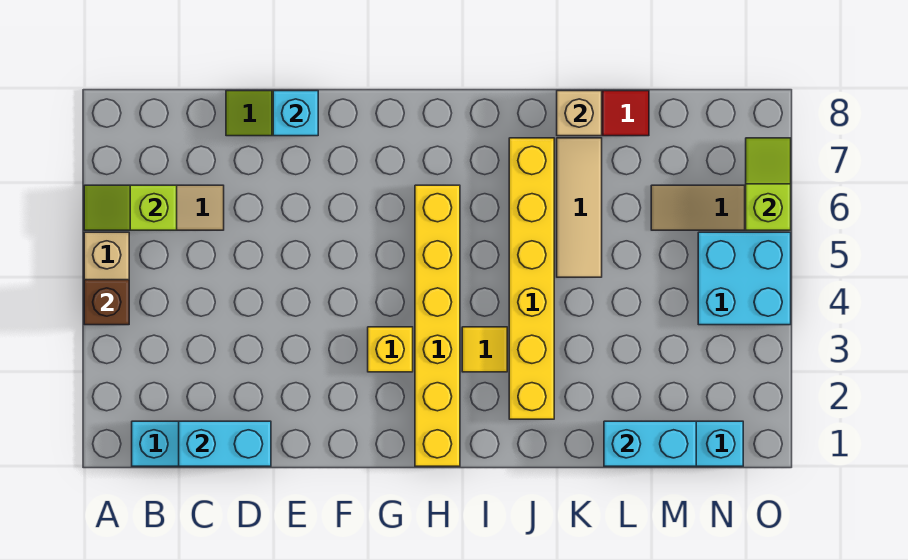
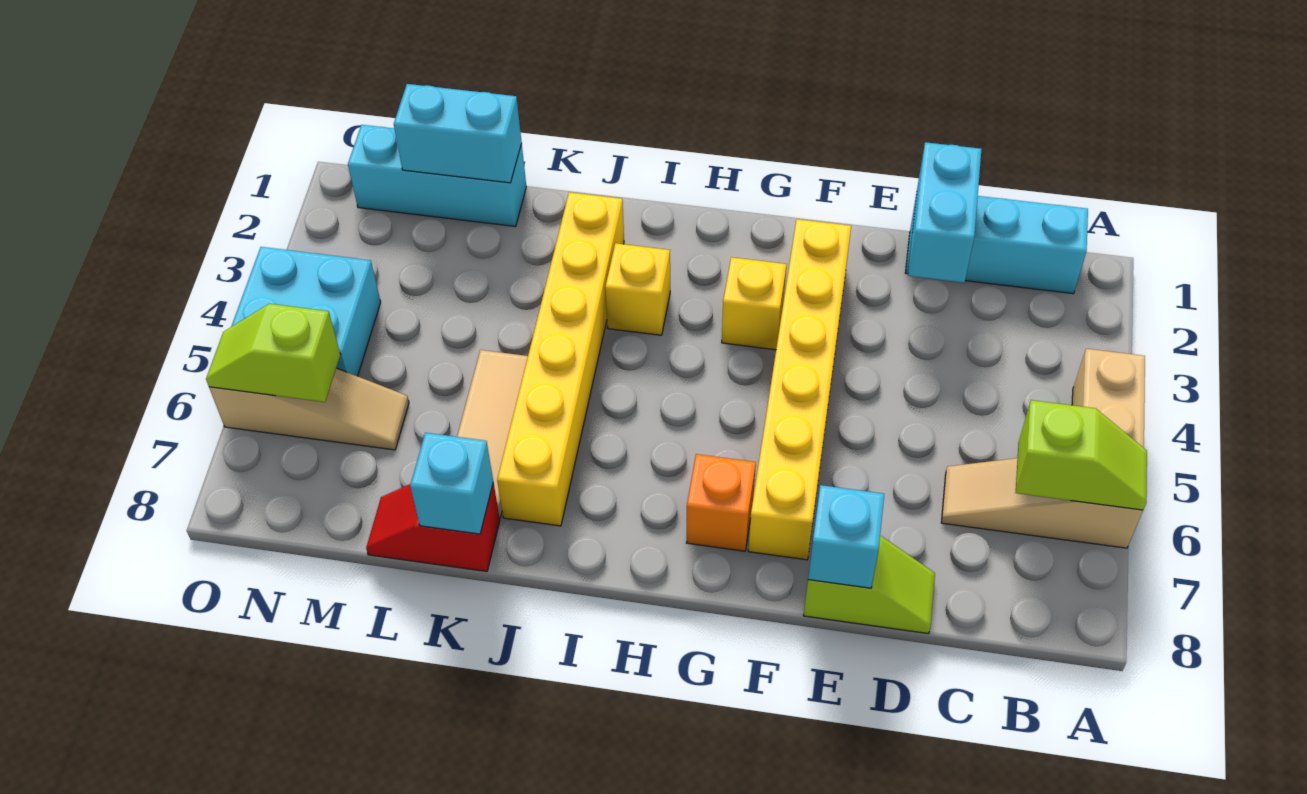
brown brick A4 level 2 -> none
cyan brick C1:D1 level 2 -> cyan brick D1:D2 level 2
none -> orange brick G7 level 1
yellow brick H1:H6 level 1 -> yellow brick F2:F7 level 1
yellow tile I3 level 1 -> yellow brick I3 level 1
tan brick K8 level 2 -> cyan brick K8 level 2
lime slope O6:O7 level 2 top 6 -> lime slope N6:O6 level 2 top N

